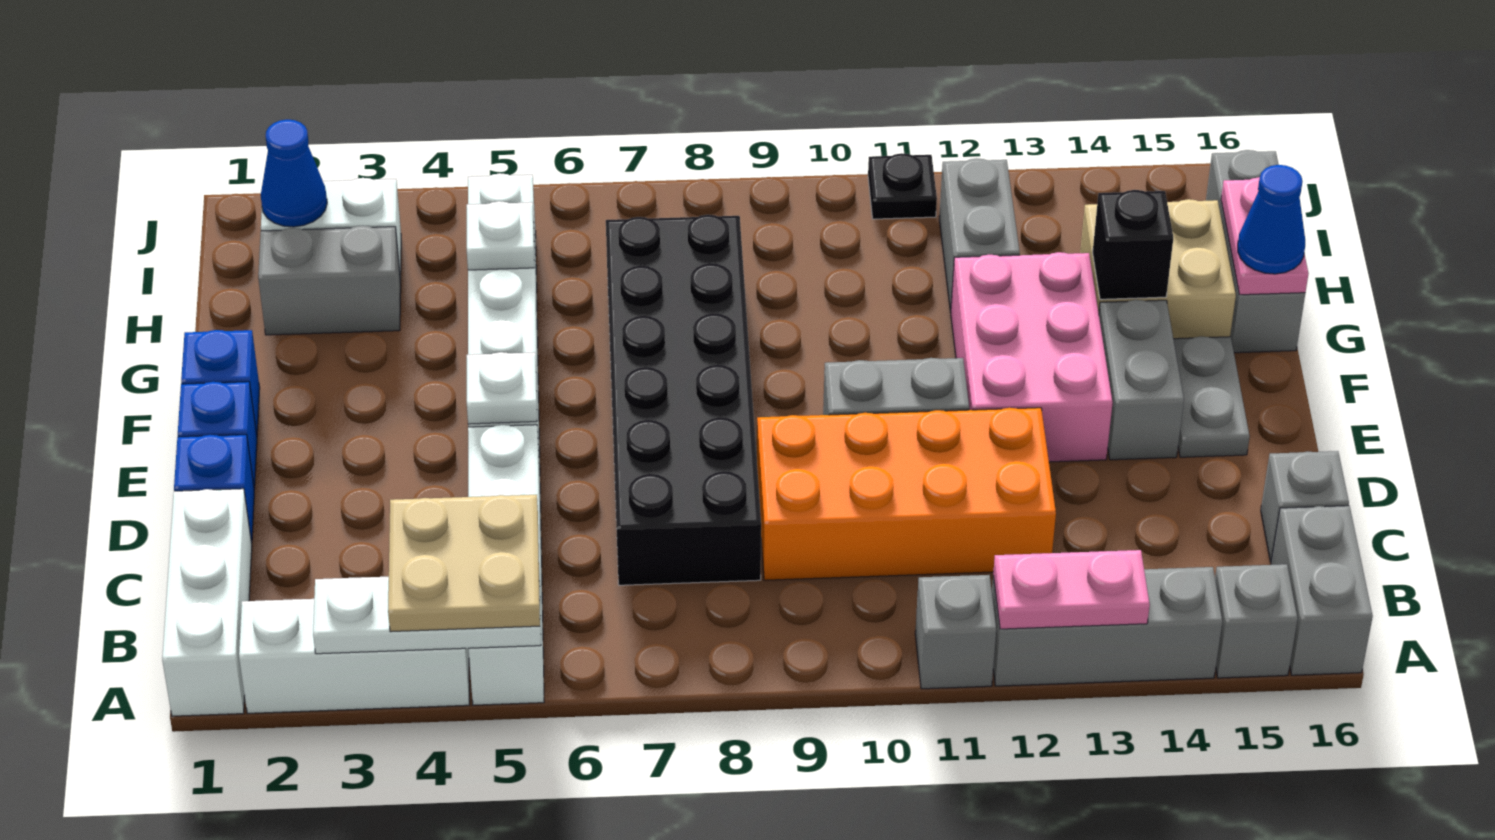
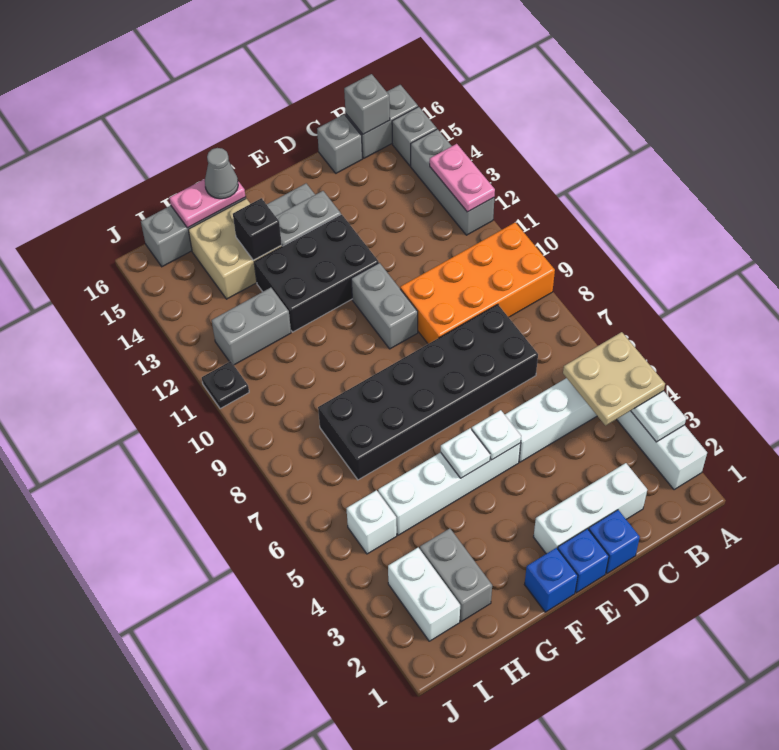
white brick A1:C1 level 1 -> white brick C2:E2 level 1
grey brick A11 level 1 -> grey brick B16 level 2
orange brick C9:D12 level 1 -> orange brick A9:D10 level 1
pink brick E12:G13 level 1 -> black brick E12:G13 level 1
blue cone G16 level 3 -> grey cone G16 level 3
white plate H5 level 2 -> white plate F5 level 2
blue cone I2 level 2 -> none

